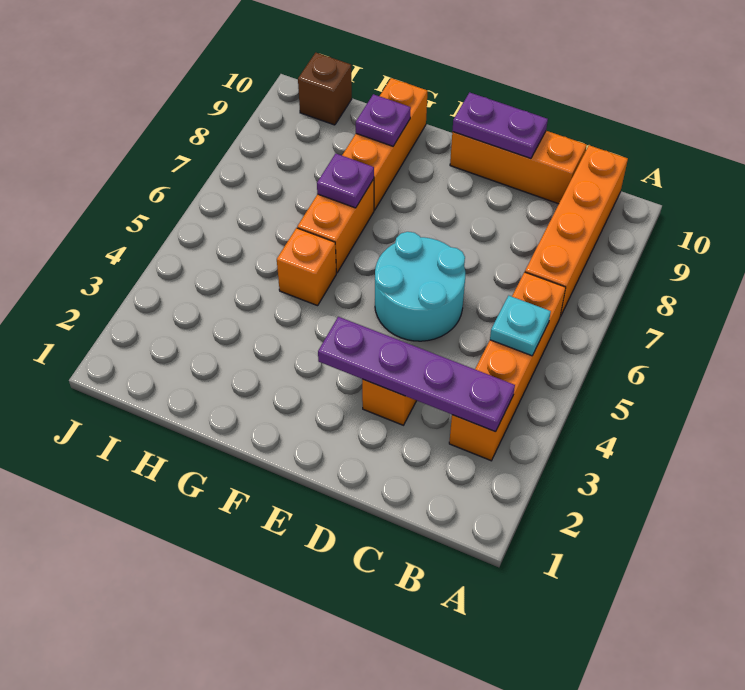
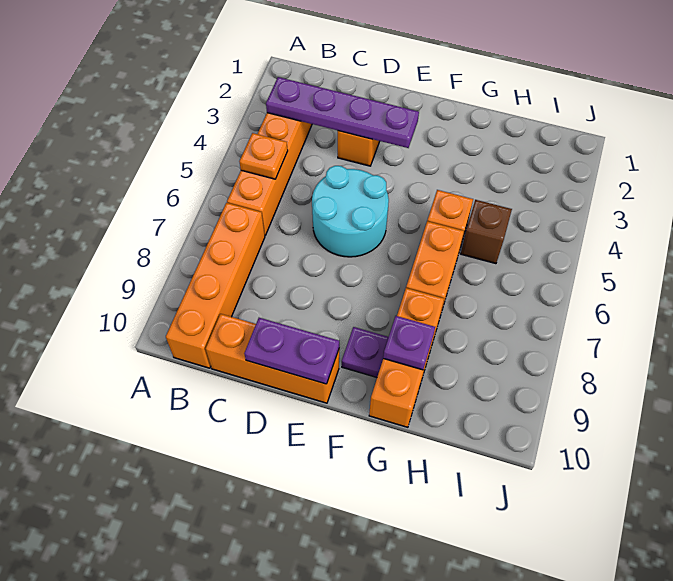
cyan plate B5 level 2 -> orange plate B5 level 2
purple plate G7 level 2 -> purple plate F9 level 1
brown brick I10 level 1 -> brown brick H5 level 1

